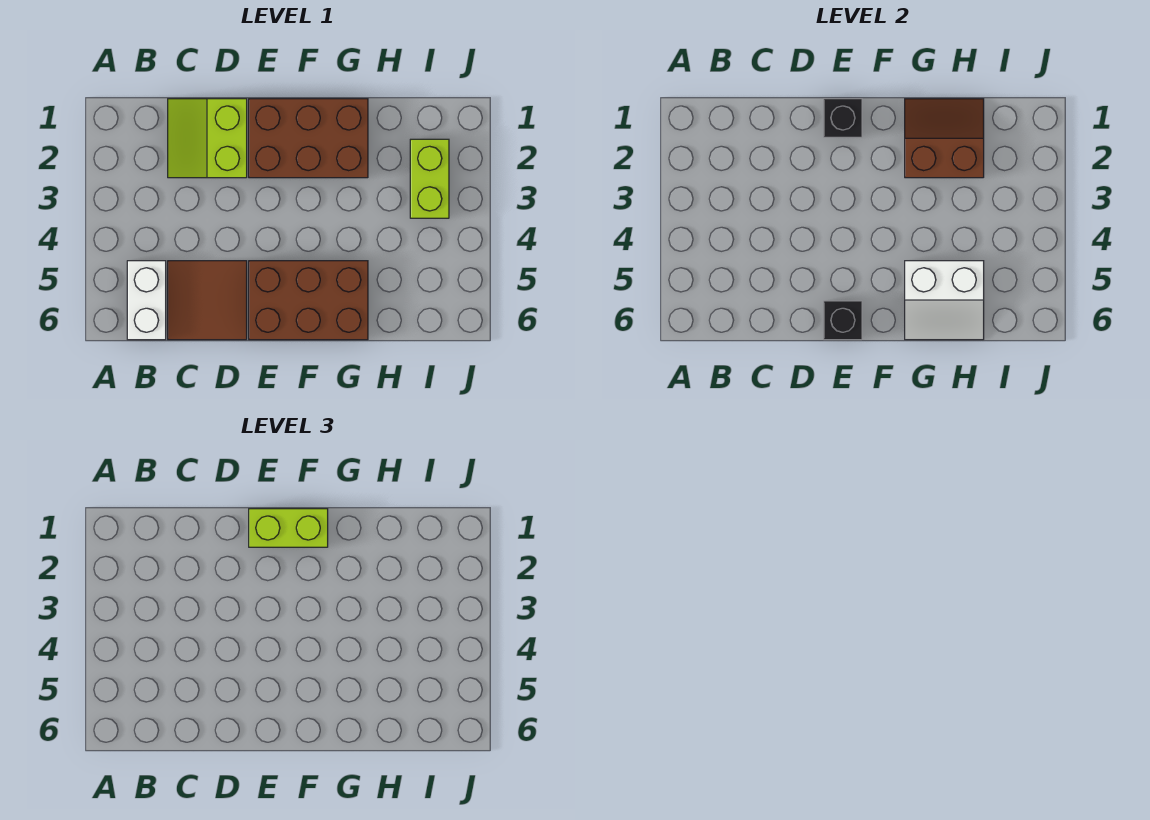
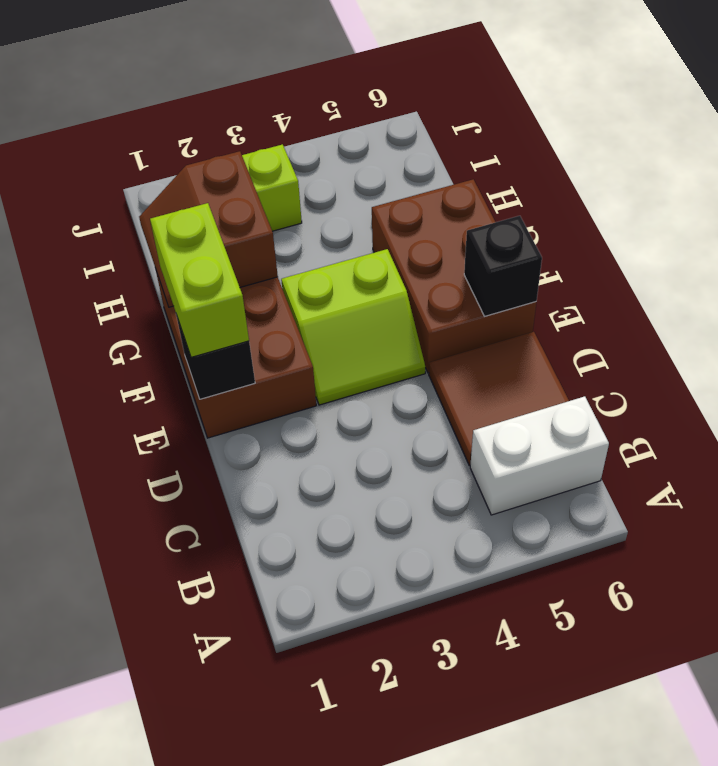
lime slope C1:D2 level 1 top D -> lime slope E3:F4 level 1 top F
white slope G5:H6 level 2 top 5 -> none

